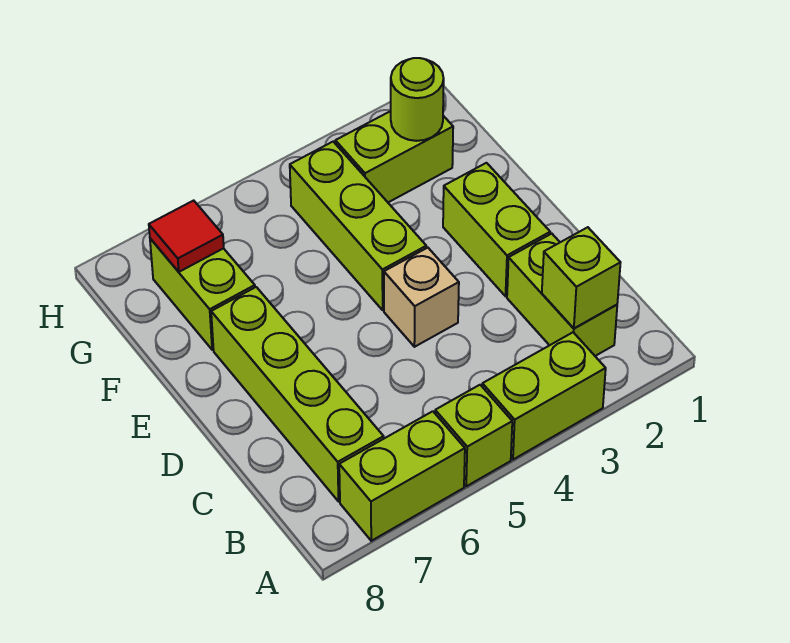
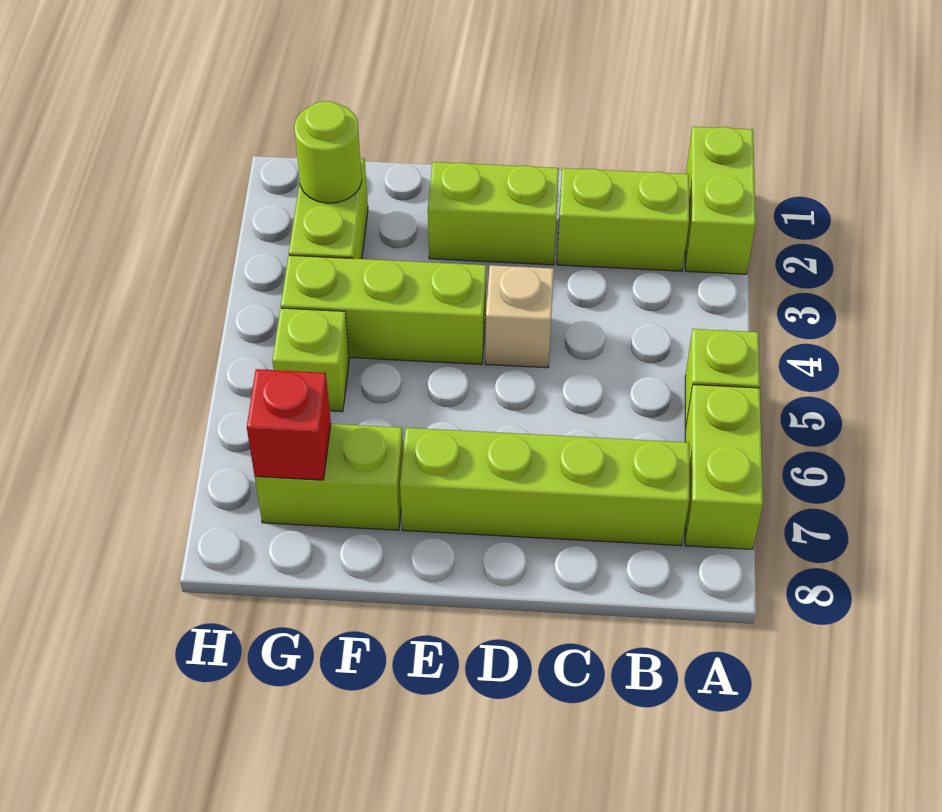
lime brick A3:A4 level 1 -> lime brick A1:A2 level 1
lime brick B2 level 2 -> lime brick G5 level 1
red tile G7 level 2 -> red brick G7 level 2

